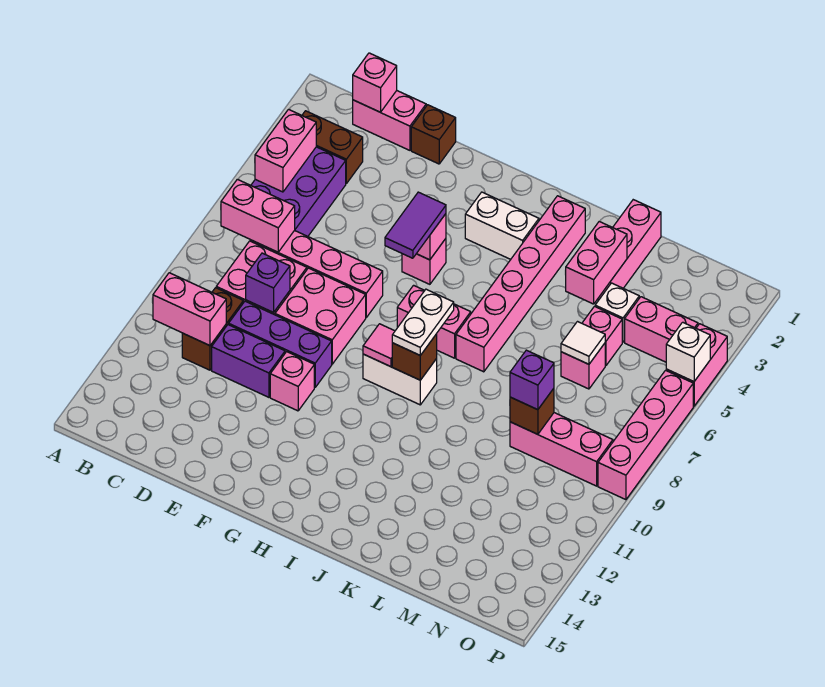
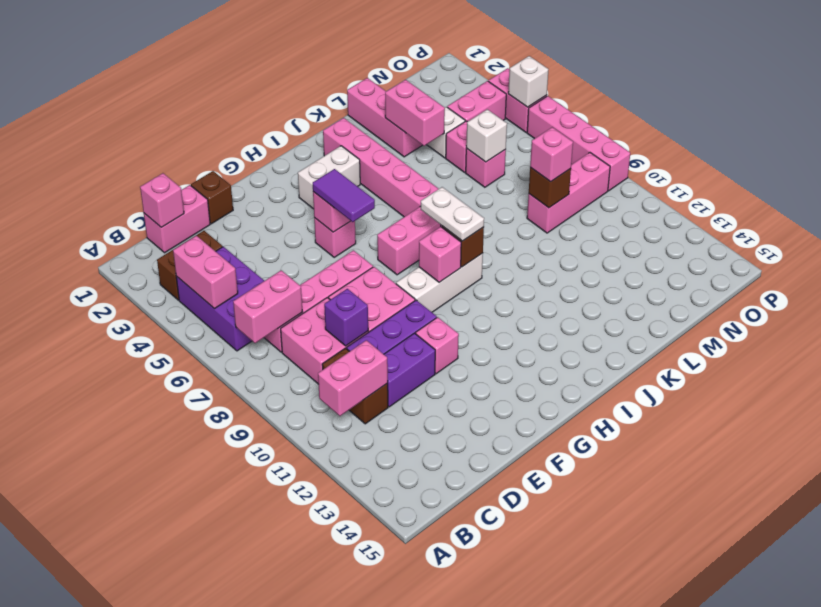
white brick H9:I9 level 1 -> white brick G9:I9 level 1
pink tile H9 level 2 -> pink brick H9 level 2
white tile M6 level 2 -> white brick M6 level 2
purple brick M9 level 3 -> pink brick M9 level 3

